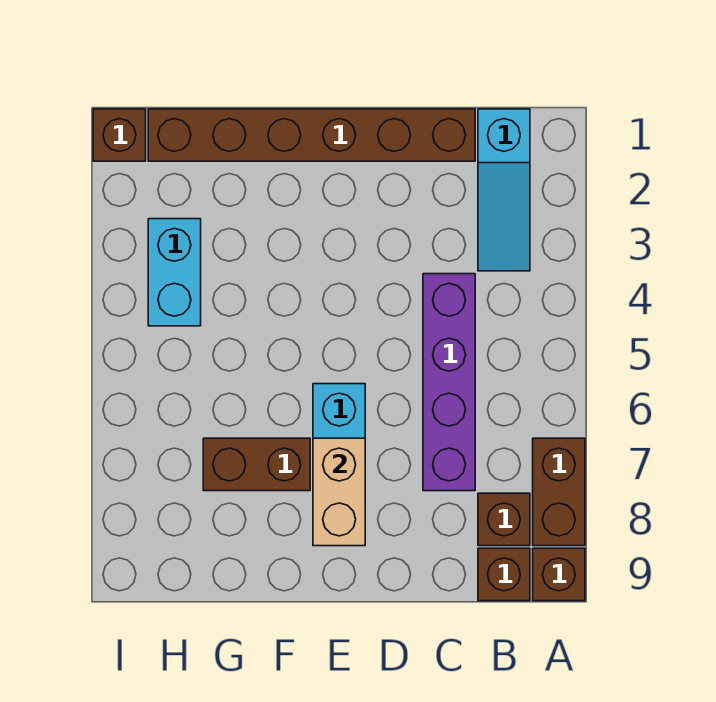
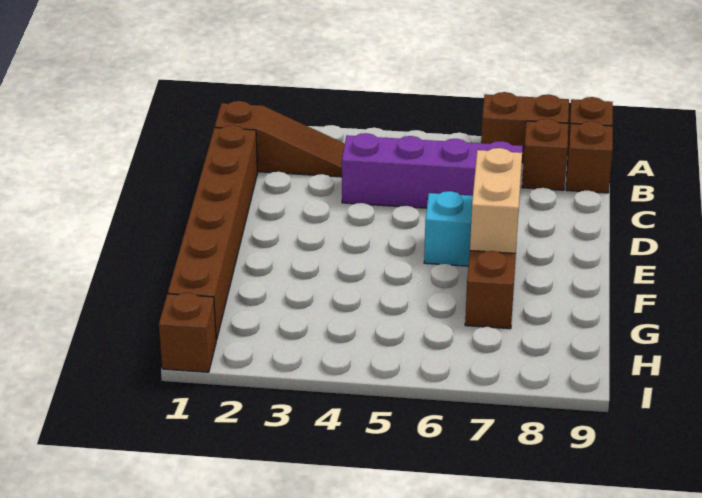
cyan slope B1:B3 level 1 top 1 -> brown slope B1:B3 level 1 top 1
tan brick E7:E8 level 2 -> tan brick E7:F7 level 2
cyan brick H3:H4 level 1 -> none

